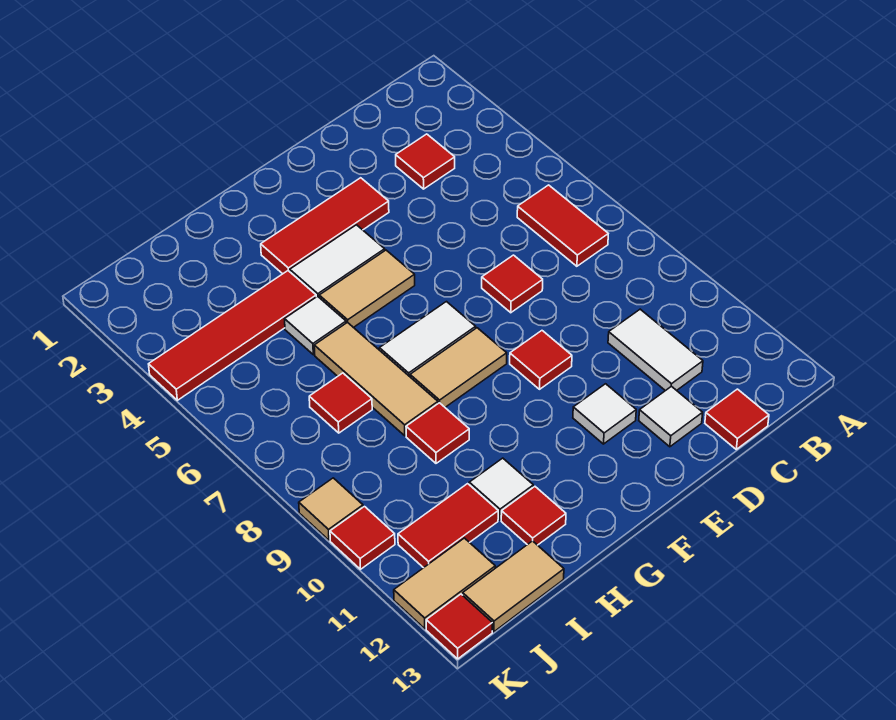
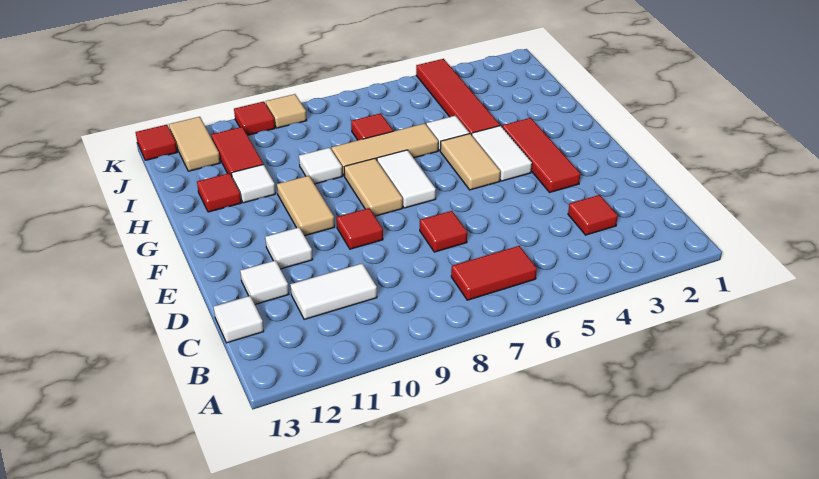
red tile C13 level 1 -> white tile C13 level 1
red tile H9 level 1 -> white tile H9 level 1
tan tile I13:J13 level 1 -> tan tile F10:G10 level 1

